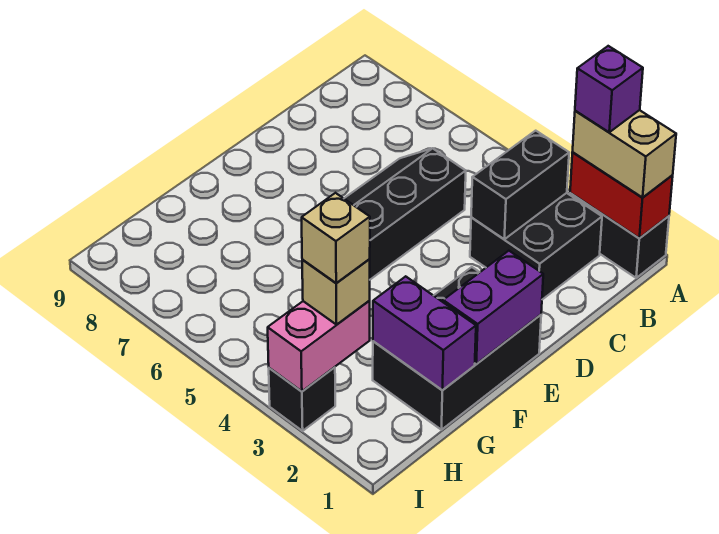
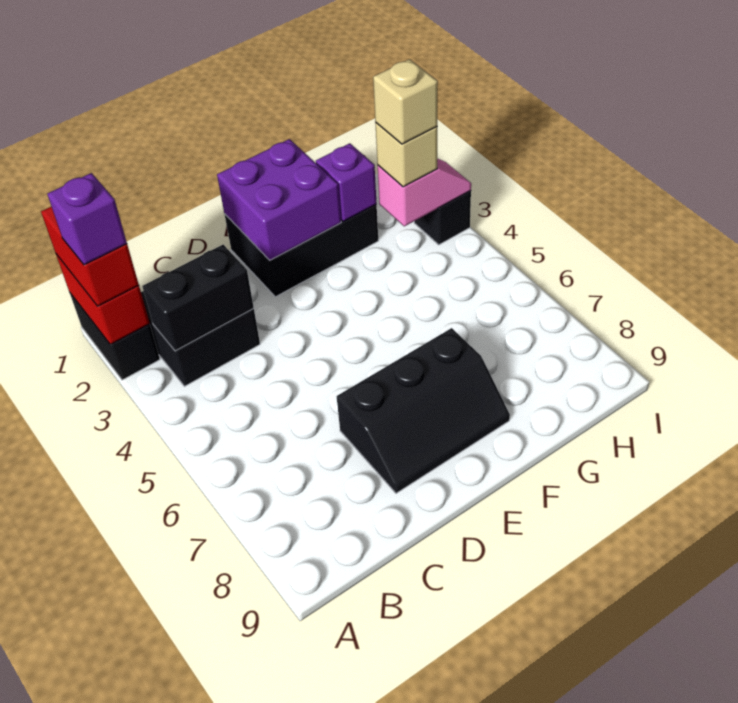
tan brick A1:A2 level 3 -> red brick A1:A2 level 3
black slope C5:E6 level 1 top 5 -> black slope D7:F8 level 1 top 7
purple brick E1:F1 level 2 -> purple brick E1:F2 level 2
purple brick G1:G2 level 2 -> purple brick G2 level 2
pink brick H3:I3 level 2 -> pink slope H3:I3 level 2 top H

